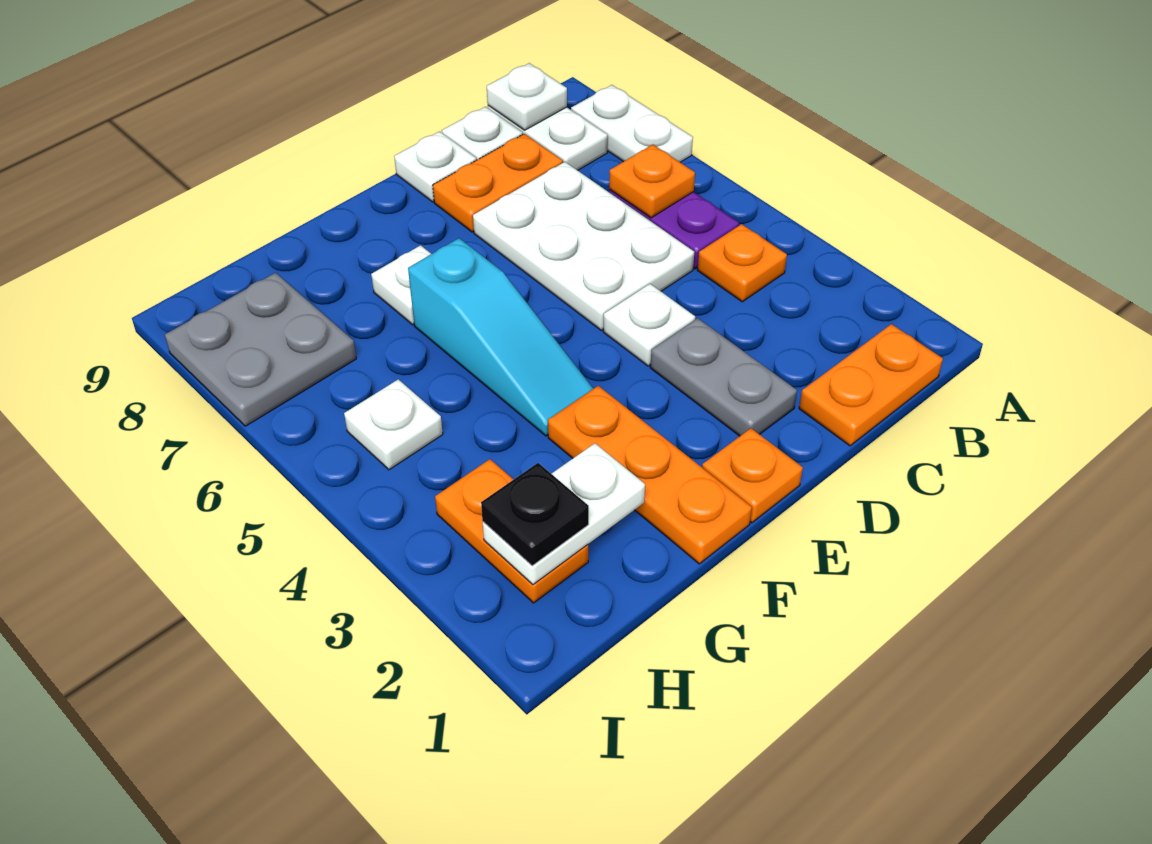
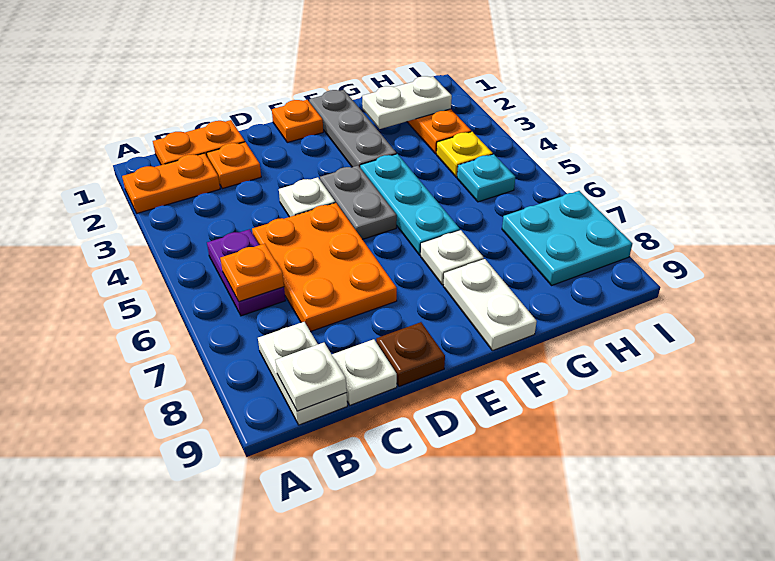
white plate A7:A8 level 1 -> white plate F8:F9 level 1
orange plate B4 level 1 -> orange plate C2 level 1
white plate C5:D7 level 1 -> orange plate C5:D7 level 1
orange plate C8:D8 level 1 -> orange plate A2:B2 level 1
grey plate D2:D3 level 1 -> grey plate E4:E5 level 1
white plate D9 level 1 -> brown plate D9 level 1
orange plate F1:F3 level 1 -> grey plate F1:F3 level 1
cyan slope F4:F6 level 1 top 6 -> cyan plate F4:F6 level 1
black plate H2 level 3 -> none
none -> yellow plate H4 level 1
white plate H5 level 1 -> cyan plate H5 level 1
grey plate H7:I8 level 1 -> cyan plate H7:I8 level 1

